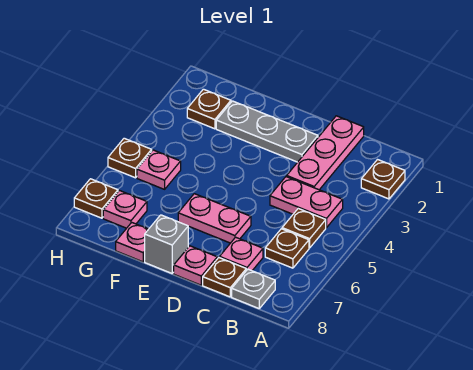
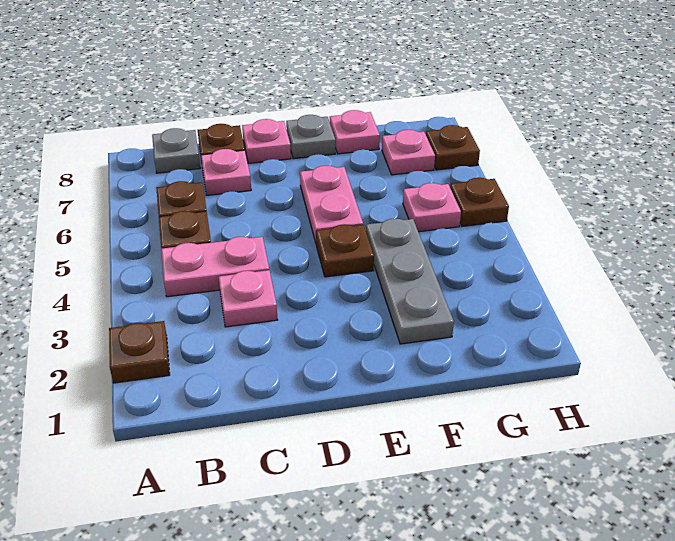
pink plate C1:C3 level 1 -> pink plate C3 level 1
grey plate D2:F2 level 1 -> grey plate F2:F4 level 1
pink plate D6:E6 level 1 -> pink plate E5:E6 level 1
grey brick E8 level 1 -> grey plate E8 level 1
brown plate G2 level 1 -> brown plate E4 level 1

